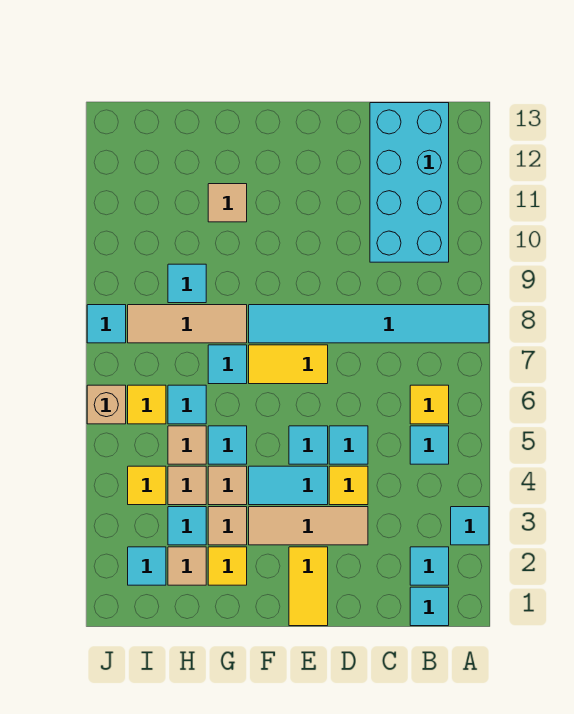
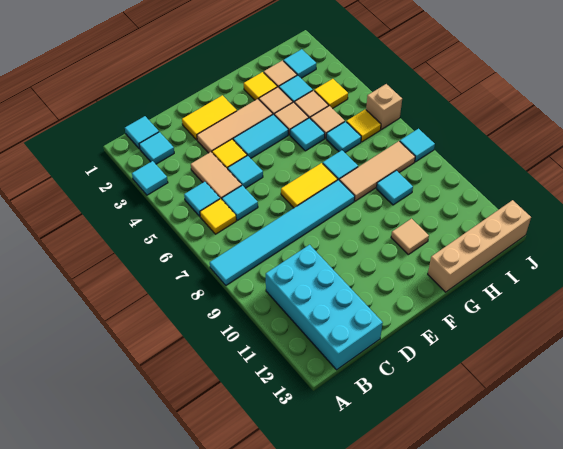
none -> tan tile C4:C5 level 1
yellow tile E1:E2 level 1 -> yellow tile D2:E2 level 1
cyan tile E5 level 1 -> cyan tile C6 level 1
none -> tan brick G13:J13 level 1

